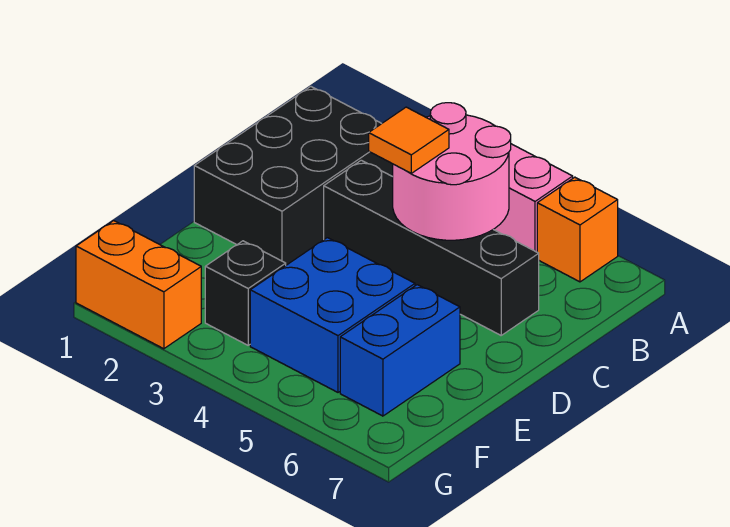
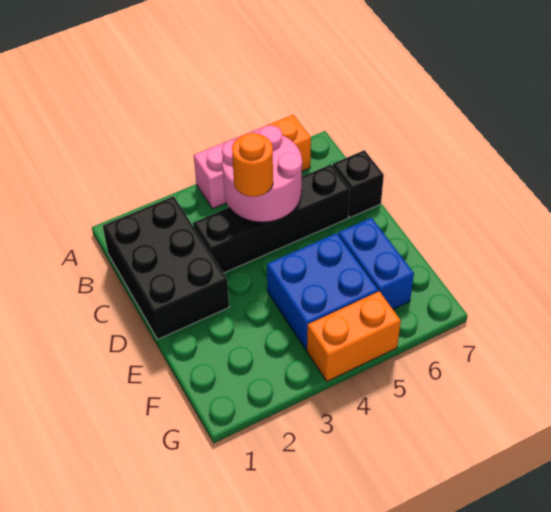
orange tile C4 level 3 -> orange round brick C4 level 3
black brick F3 level 1 -> black brick C7 level 1
orange brick G1:G2 level 1 -> orange brick G4:G5 level 1

